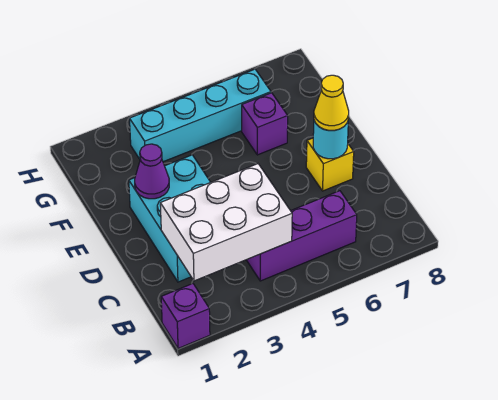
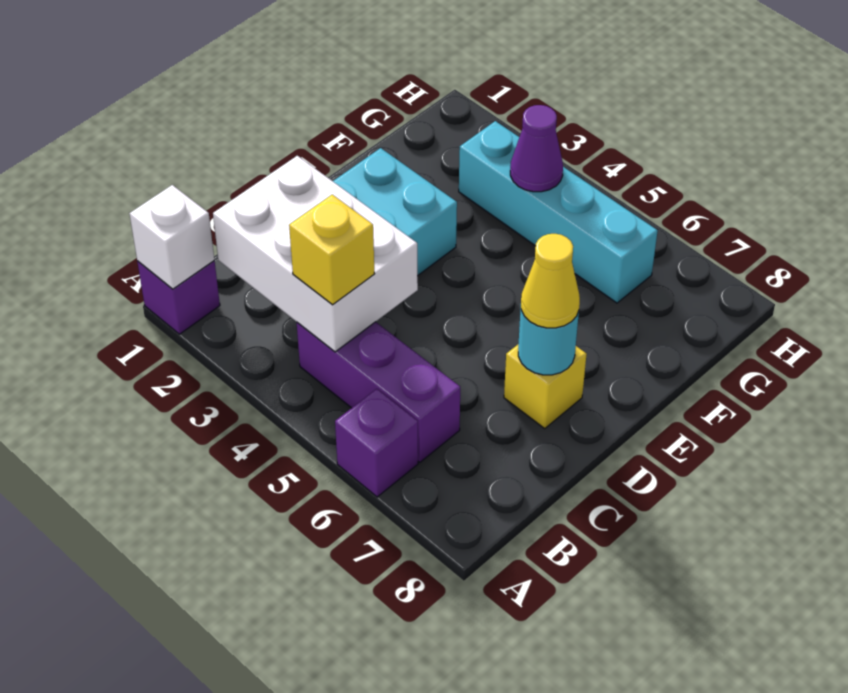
none -> white brick A1 level 2
none -> yellow brick B4 level 3
purple cone E2 level 2 -> purple cone G4 level 2
purple brick F6 level 1 -> purple brick A6 level 1

